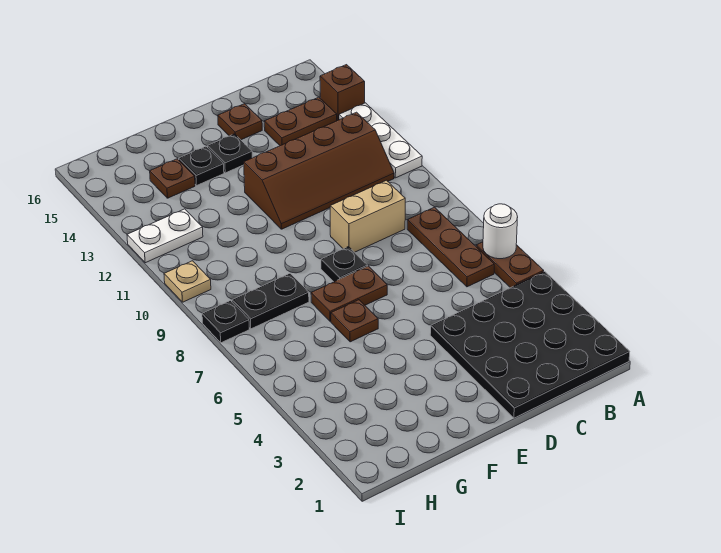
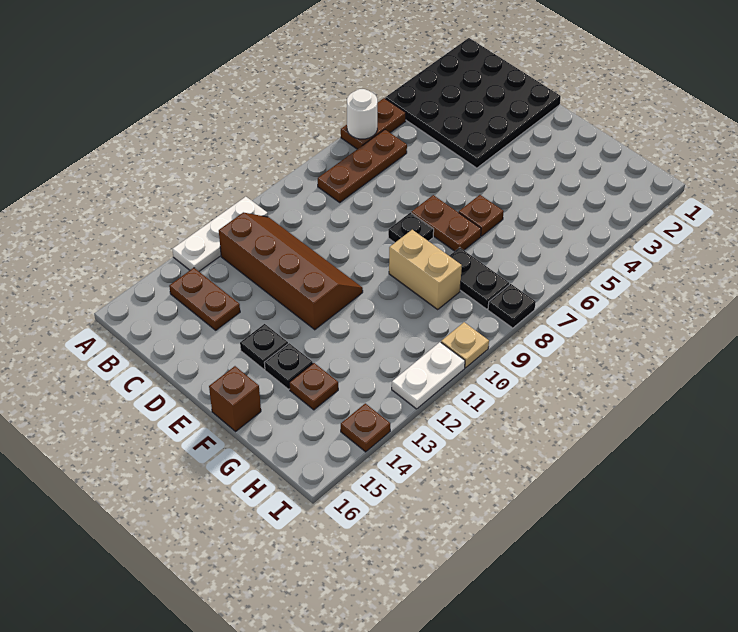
brown brick A14 level 1 -> brown brick F16 level 1
tan brick C9:D9 level 1 -> tan brick F9:G9 level 1
brown plate D15 level 1 -> brown plate I14 level 1
white plate H12:I12 level 1 -> white plate I11:I12 level 1

